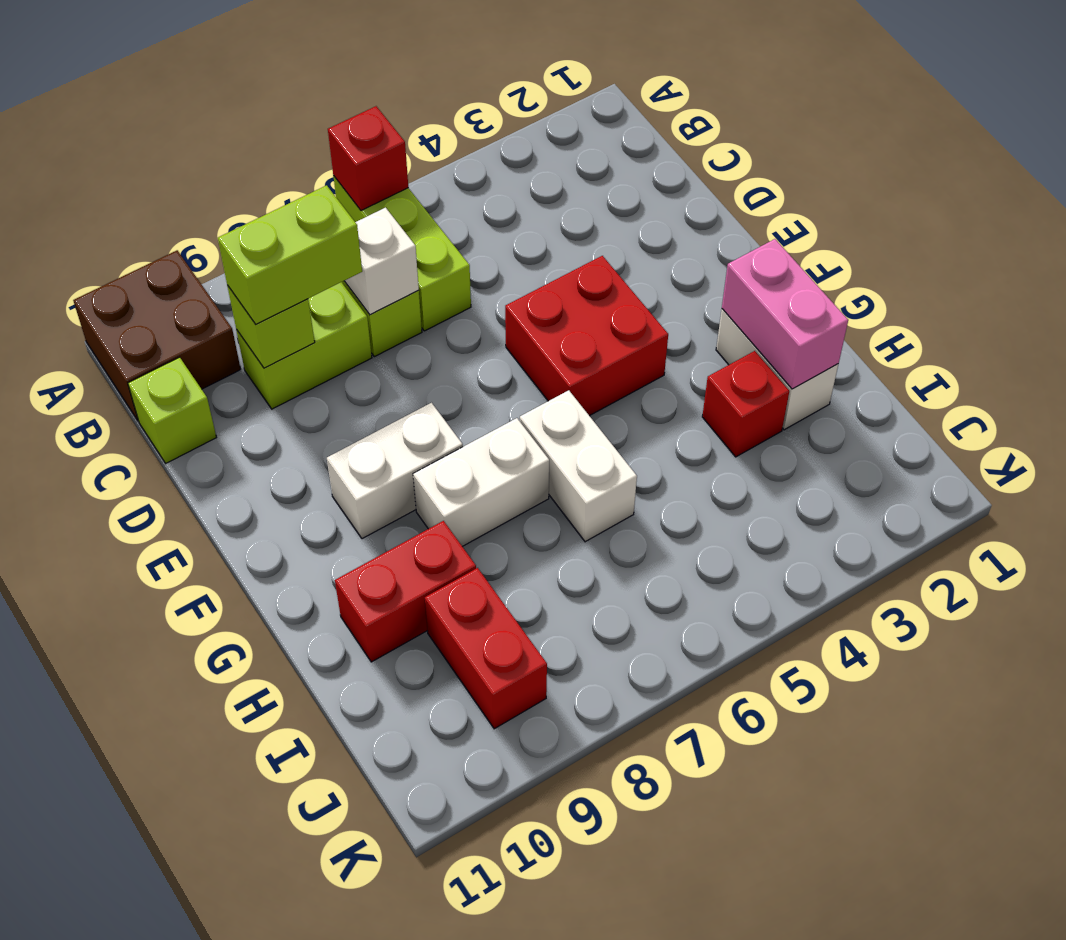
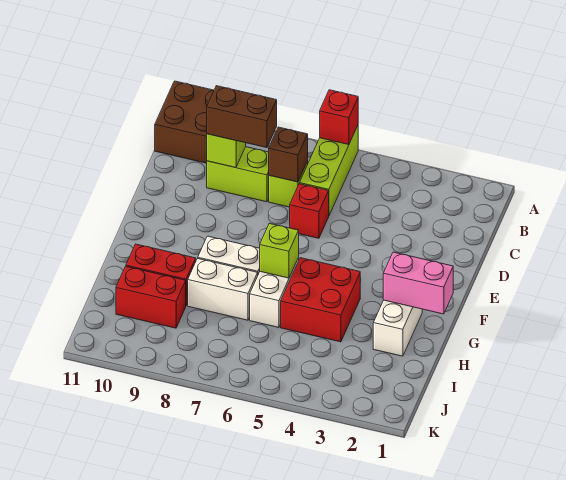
white brick C7 level 2 -> brown brick C7 level 2
lime brick C8:C9 level 3 -> brown brick C8:C9 level 3
lime brick C11 level 1 -> lime brick G6 level 2
red brick E4:F5 level 1 -> red brick G4:H5 level 1
white brick F8:F9 level 1 -> white brick H7:H8 level 1
pink brick G2:H2 level 2 -> pink brick G1:G2 level 2
red brick H3 level 1 -> red brick D6 level 1
red brick I9:J9 level 1 -> red brick I9:I10 level 1

